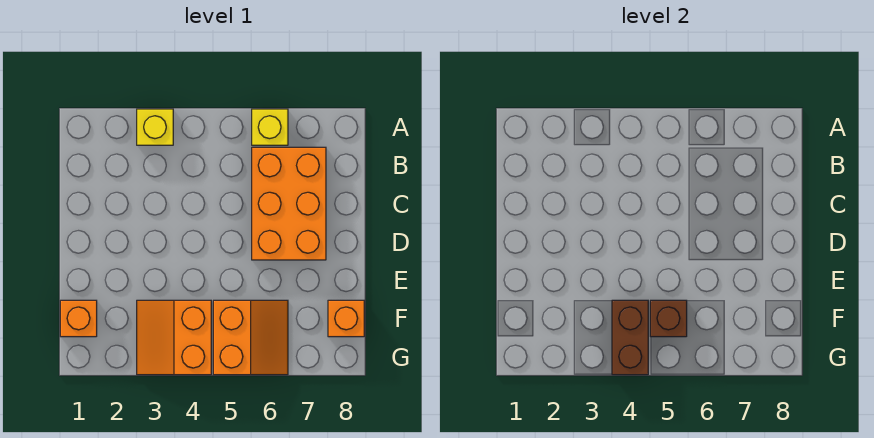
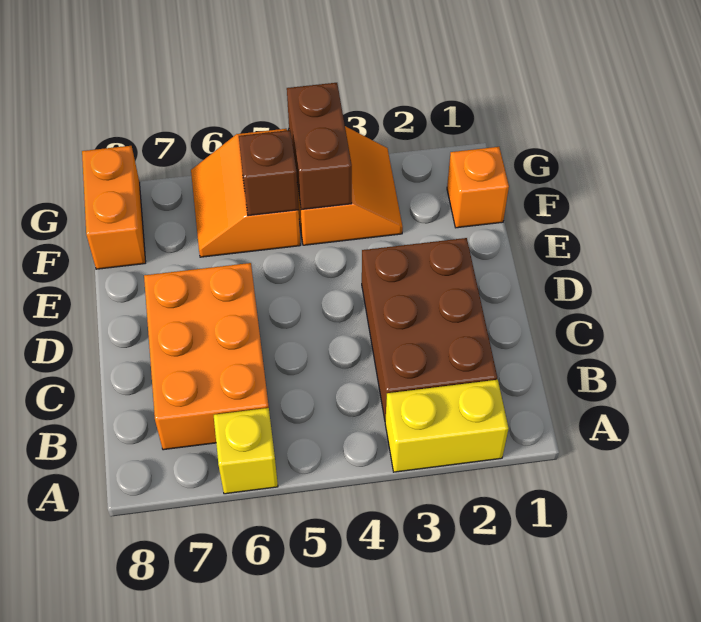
yellow brick A3 level 1 -> yellow brick A2:A3 level 1
none -> brown brick B2:D3 level 1
orange brick F8 level 1 -> orange brick F8:G8 level 1

